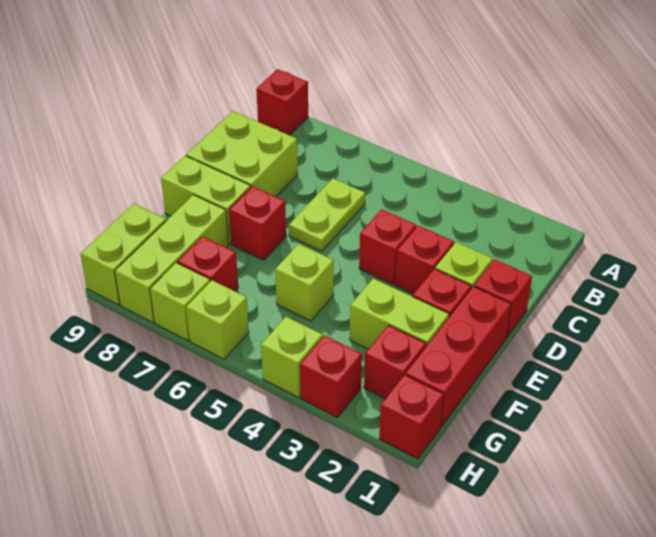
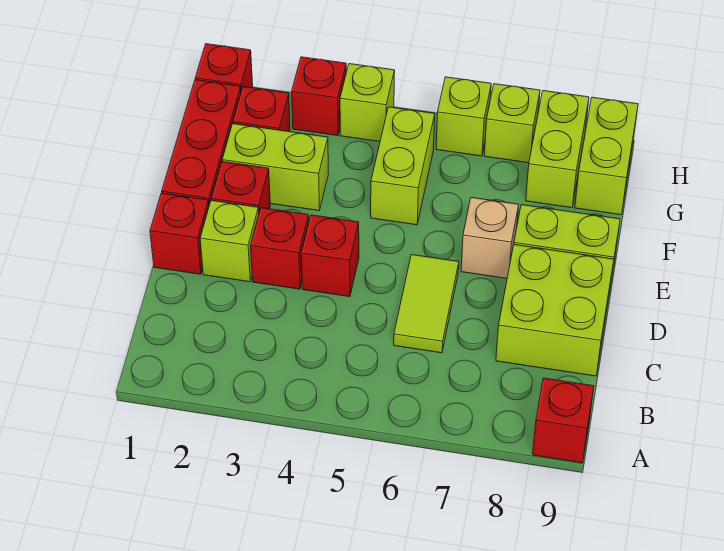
lime plate C6:D6 level 1 -> lime tile C6:D6 level 1
red brick E7 level 1 -> tan brick E7 level 1
lime brick F5 level 1 -> lime brick F5:G5 level 1
lime brick F8:H8 level 1 -> lime brick G8:H8 level 1
red brick G7 level 1 -> none

